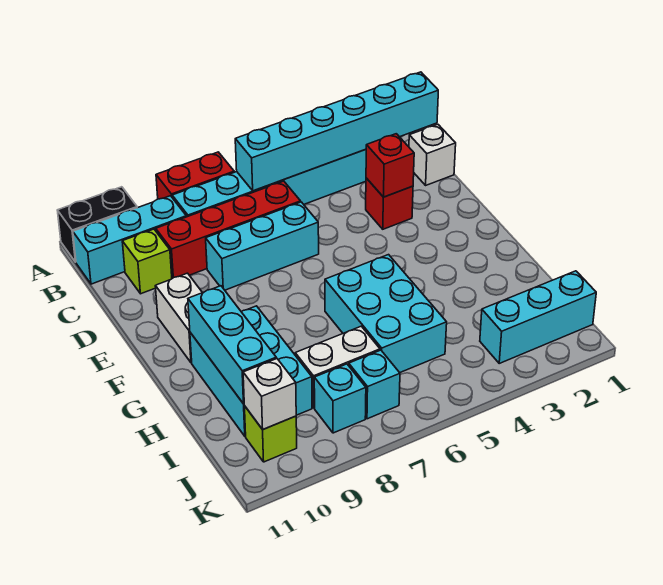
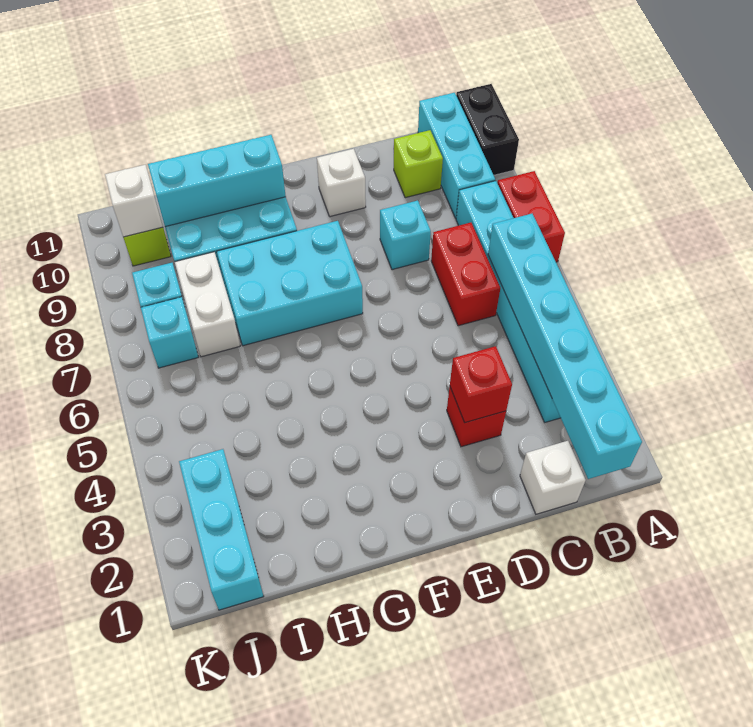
red brick C6:C9 level 1 -> red brick C6:C7 level 1
cyan brick D6:D8 level 1 -> cyan brick D8 level 1
white brick E10:F10 level 1 -> white brick E10 level 1
cyan brick G5:I6 level 1 -> cyan brick F7:H8 level 1

